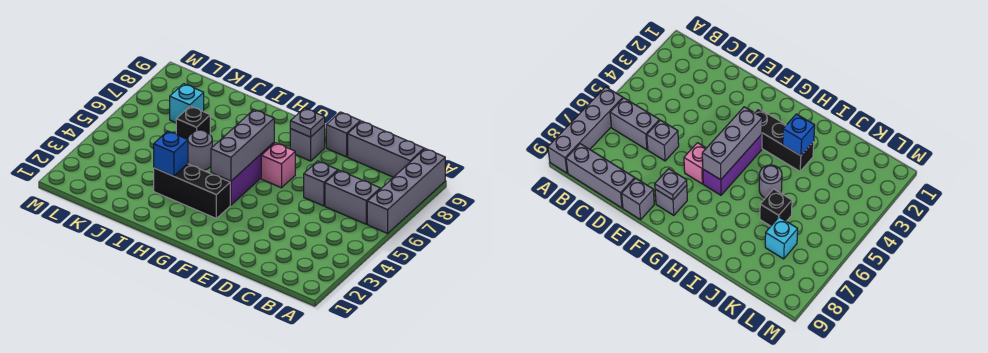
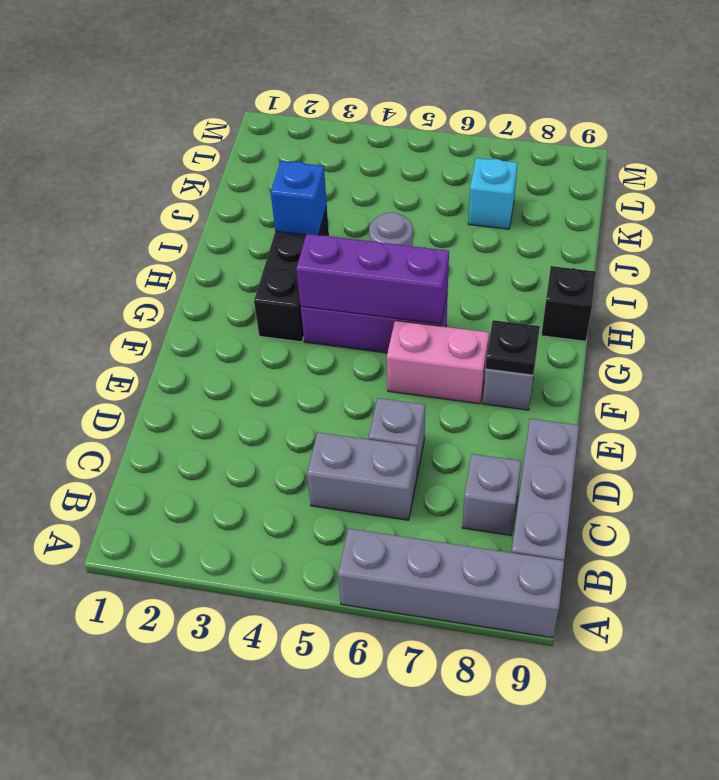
grey brick B6:C6 level 1 -> grey brick C5:C6 level 1
grey brick E9 level 1 -> grey brick C8 level 1
pink brick F6 level 1 -> pink brick F6:F7 level 1
grey plate F8 level 2 -> black plate F8 level 2
grey brick G4:G6 level 2 -> purple brick G4:G6 level 2
black brick J6 level 1 -> black brick H9 level 1

